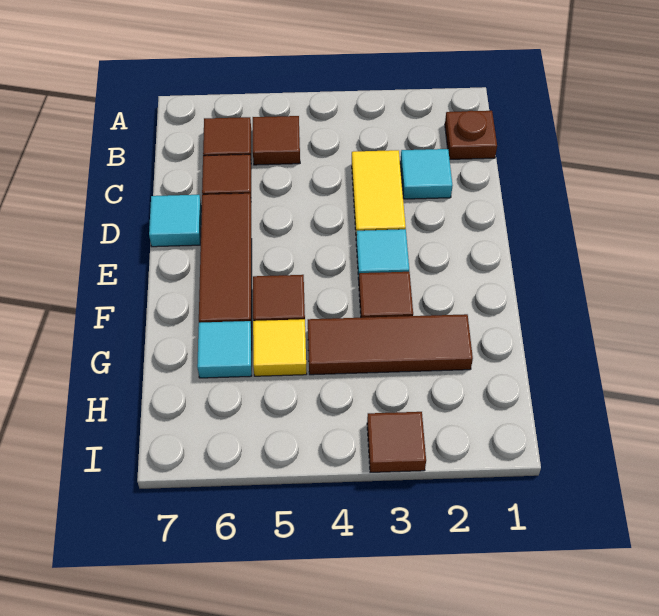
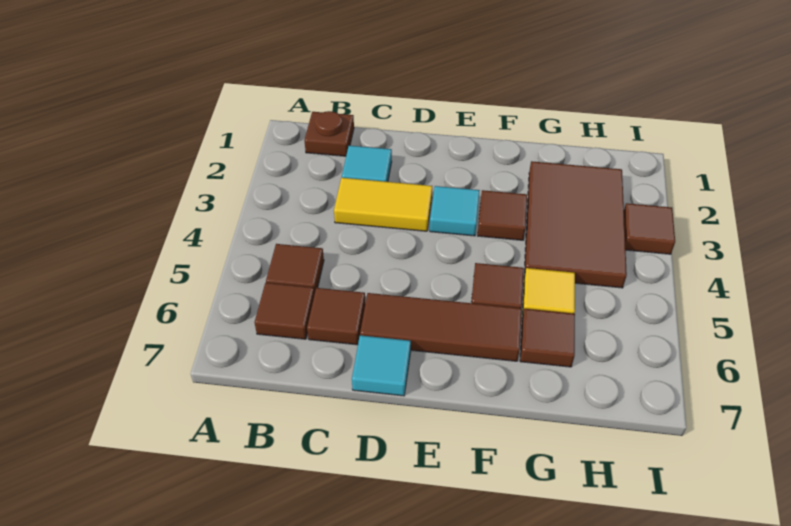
brown tile G2:G4 level 1 -> brown tile G2:H4 level 1
cyan tile G6 level 1 -> brown tile G6 level 1

